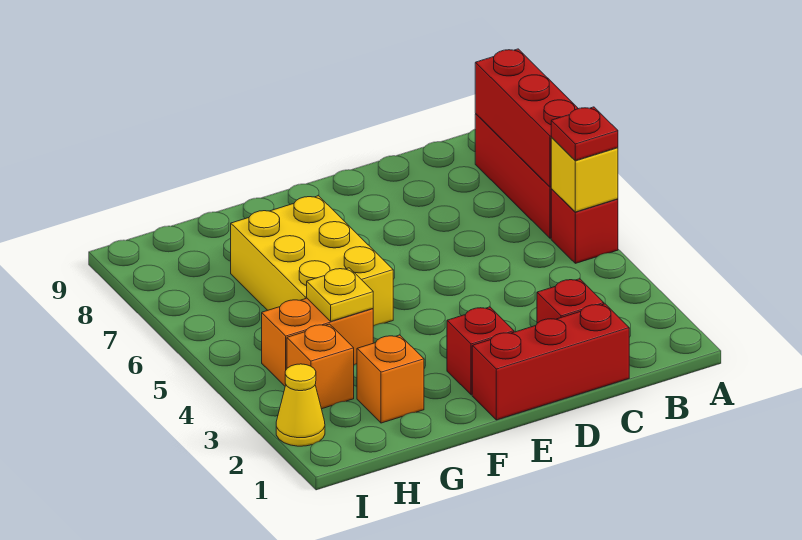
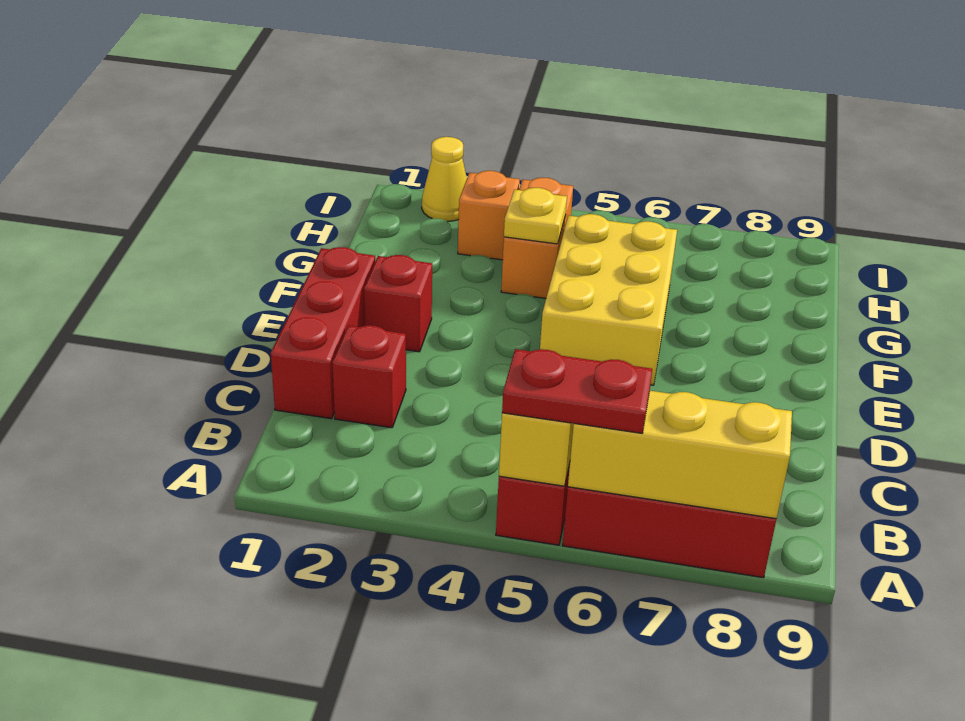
red plate A5 level 3 -> red plate A5:A6 level 3
red brick A6:A8 level 2 -> yellow brick A6:A8 level 2
yellow brick F5:G7 level 1 -> yellow brick E5:G6 level 1
orange brick G2 level 1 -> none

